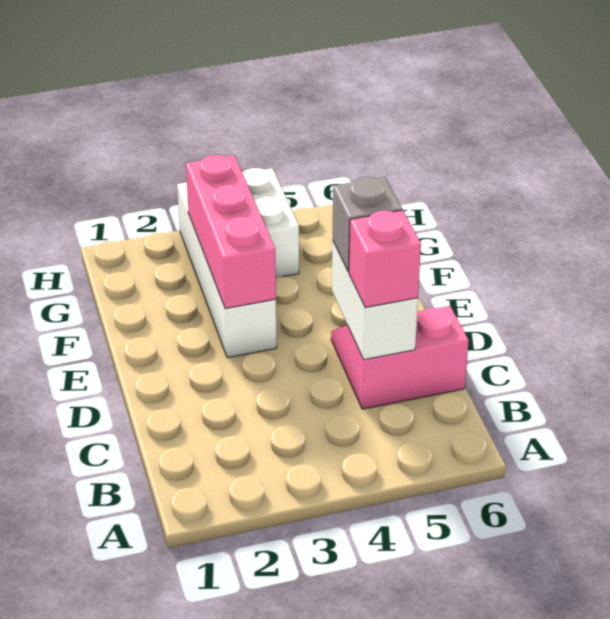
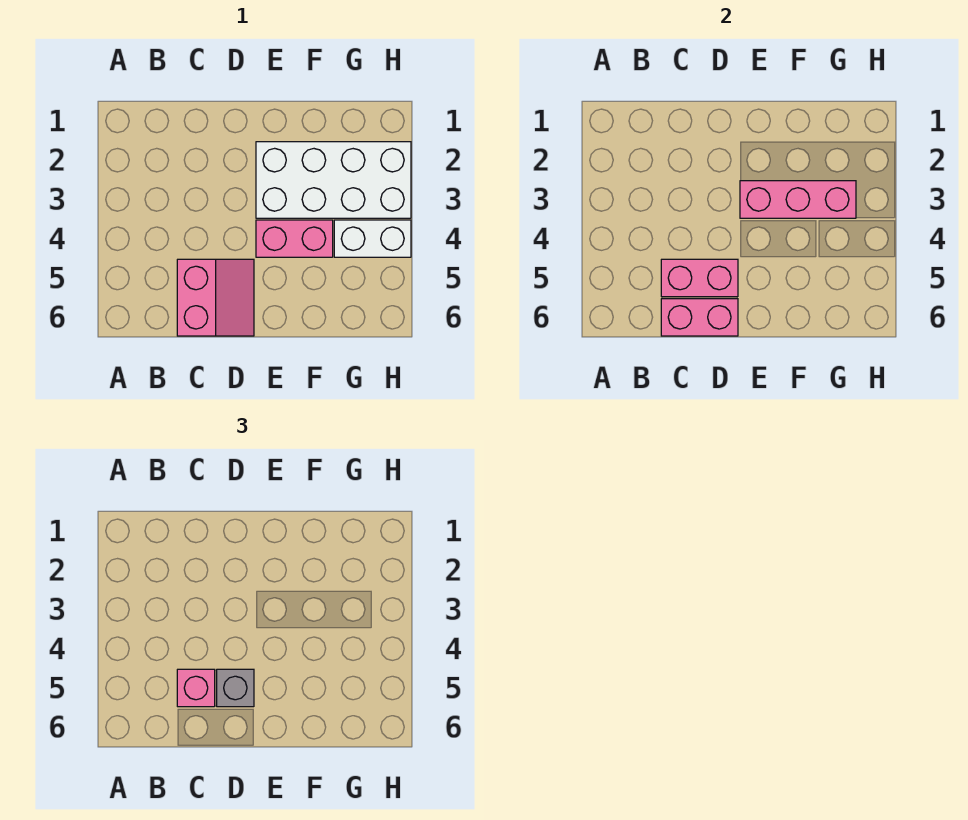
white brick C5:D5 level 2 -> pink brick C5:D5 level 2
none -> pink brick C6:D6 level 2
white brick E3:H3 level 1 -> white brick E2:H3 level 1
none -> pink brick E4:F4 level 1

